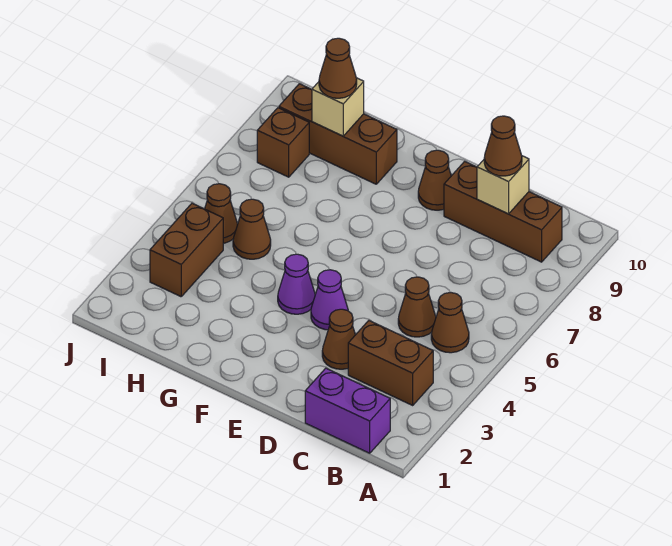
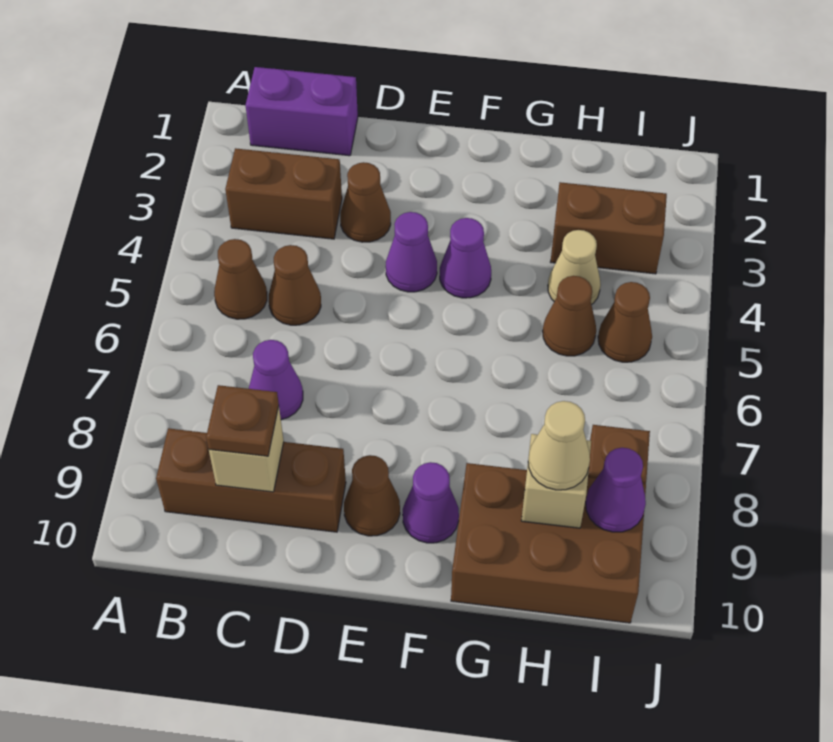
none -> purple cone C7 level 1
brown cone C9 level 3 -> brown plate C9 level 3
none -> purple cone F9 level 1
brown brick G9:I9 level 1 -> brown brick G9:I10 level 1
none -> tan cone H4 level 1
brown cone H9 level 3 -> tan cone H9 level 3
brown brick I3:I4 level 1 -> brown brick H3:I3 level 1
none -> purple cone I9 level 2

